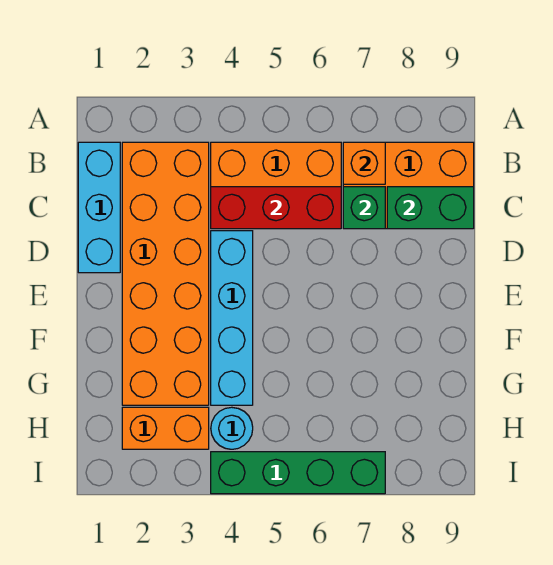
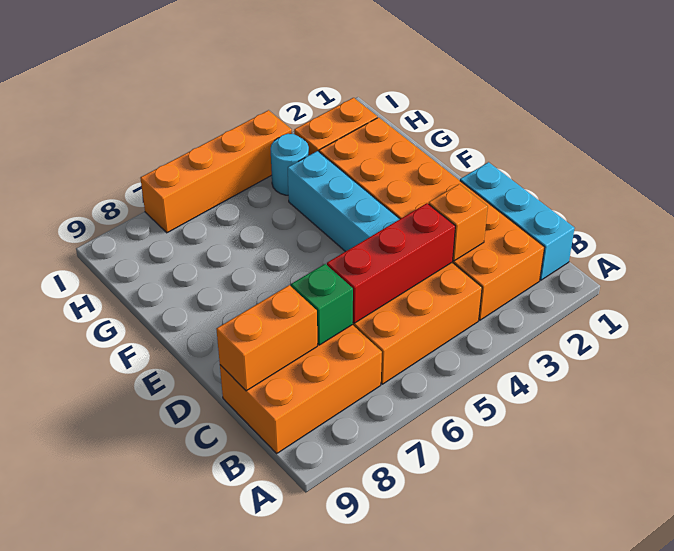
orange brick B7 level 2 -> orange brick C3 level 2
green brick C8:C9 level 2 -> orange brick C8:C9 level 2
green brick I4:I7 level 1 -> orange brick I4:I7 level 1

